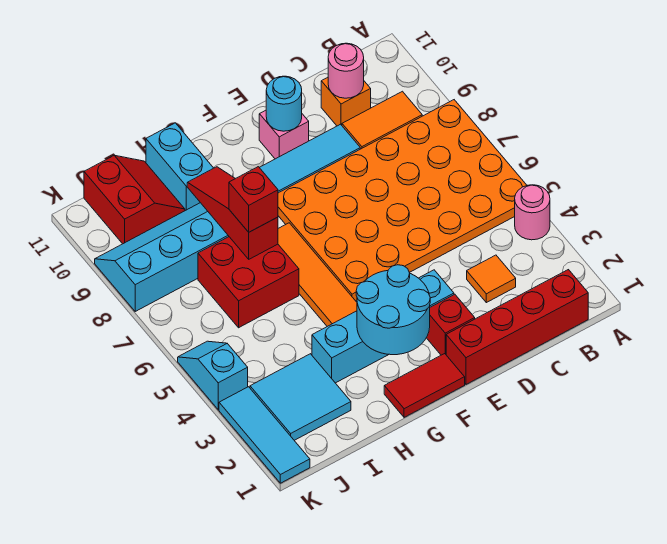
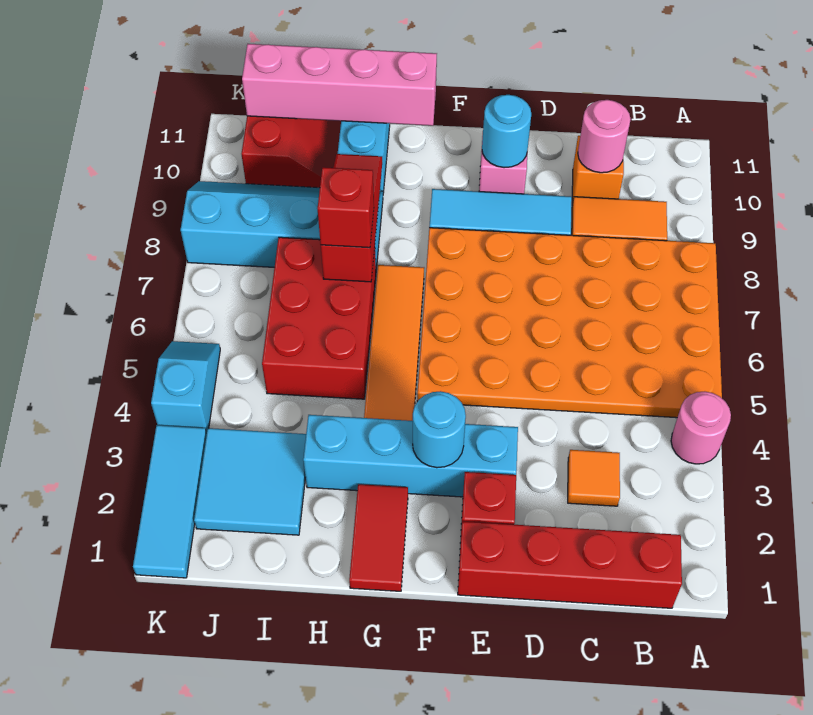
red tile F1:G1 level 1 -> red tile G1:G2 level 1
cyan round brick F2:G3 level 2 -> cyan round brick F3 level 2
none -> pink brick G11:J11 level 2
red brick H6:I7 level 1 -> red brick H5:I7 level 1

